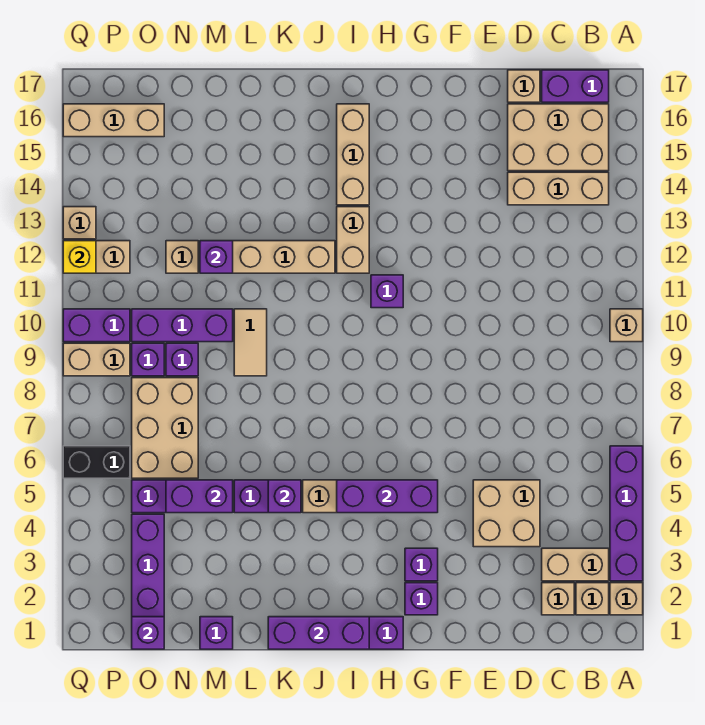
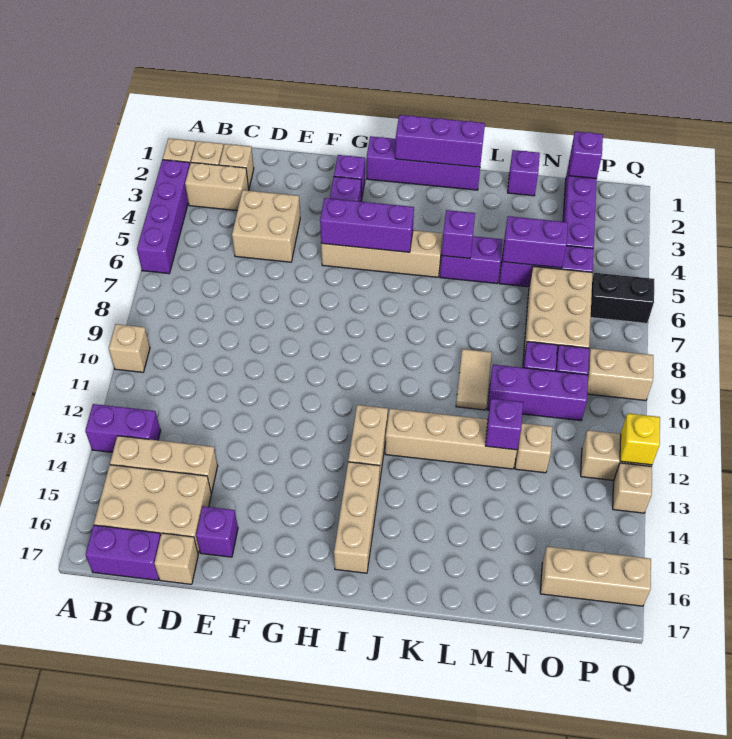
purple brick H11 level 1 -> purple brick E16 level 1
purple brick P10:Q10 level 1 -> purple brick A13:B13 level 1

